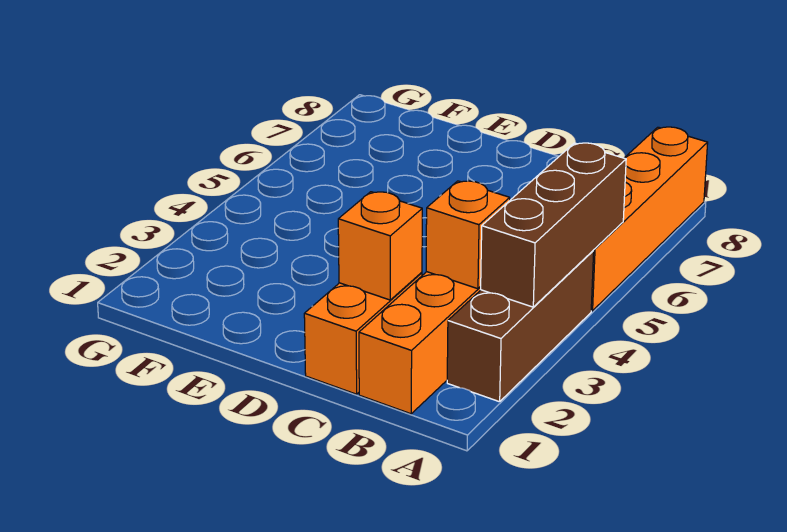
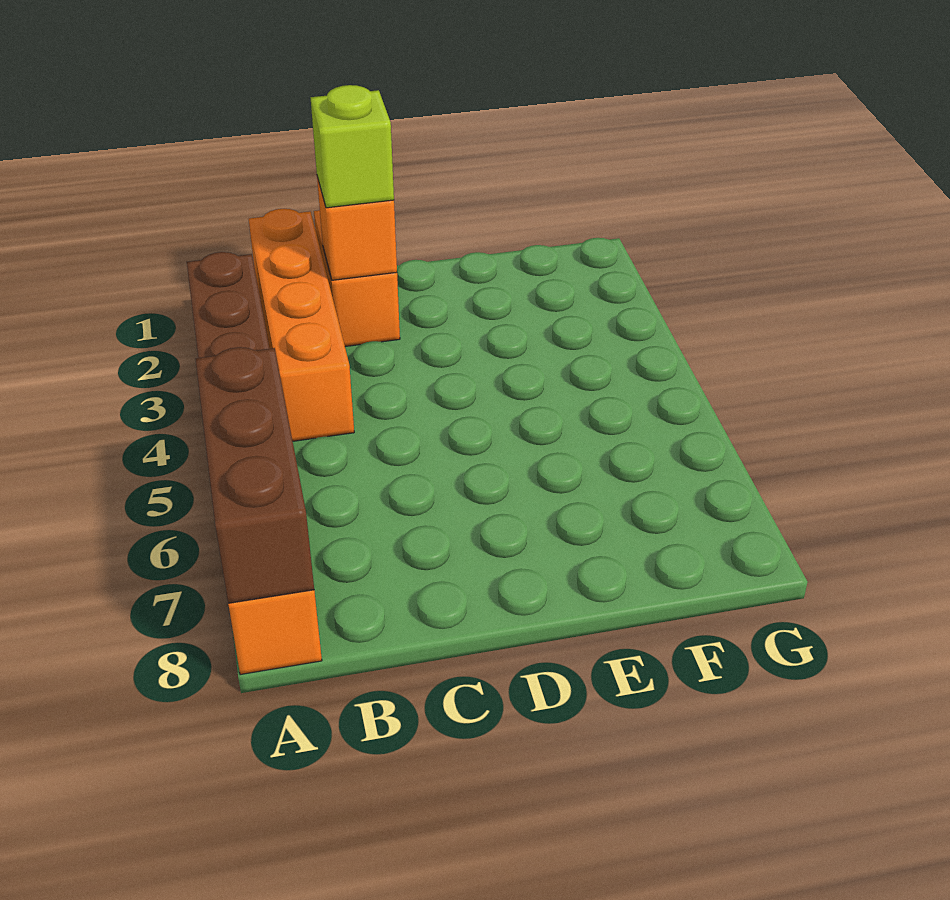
brown brick A3:A5 level 2 -> brown brick A6:A8 level 2
orange brick B3 level 2 -> none
none -> lime brick C2 level 3

